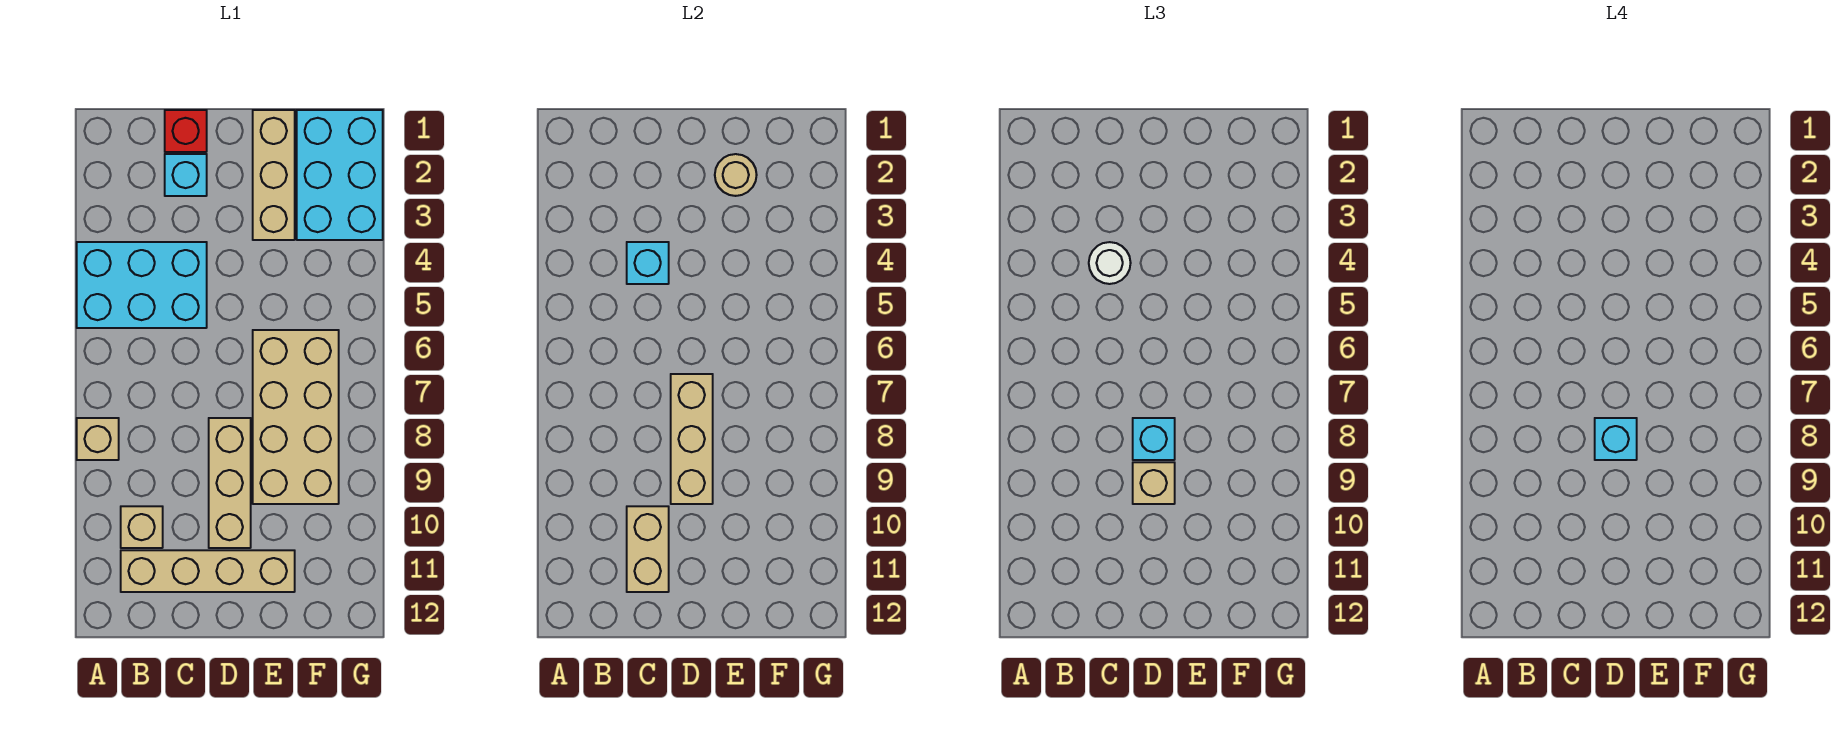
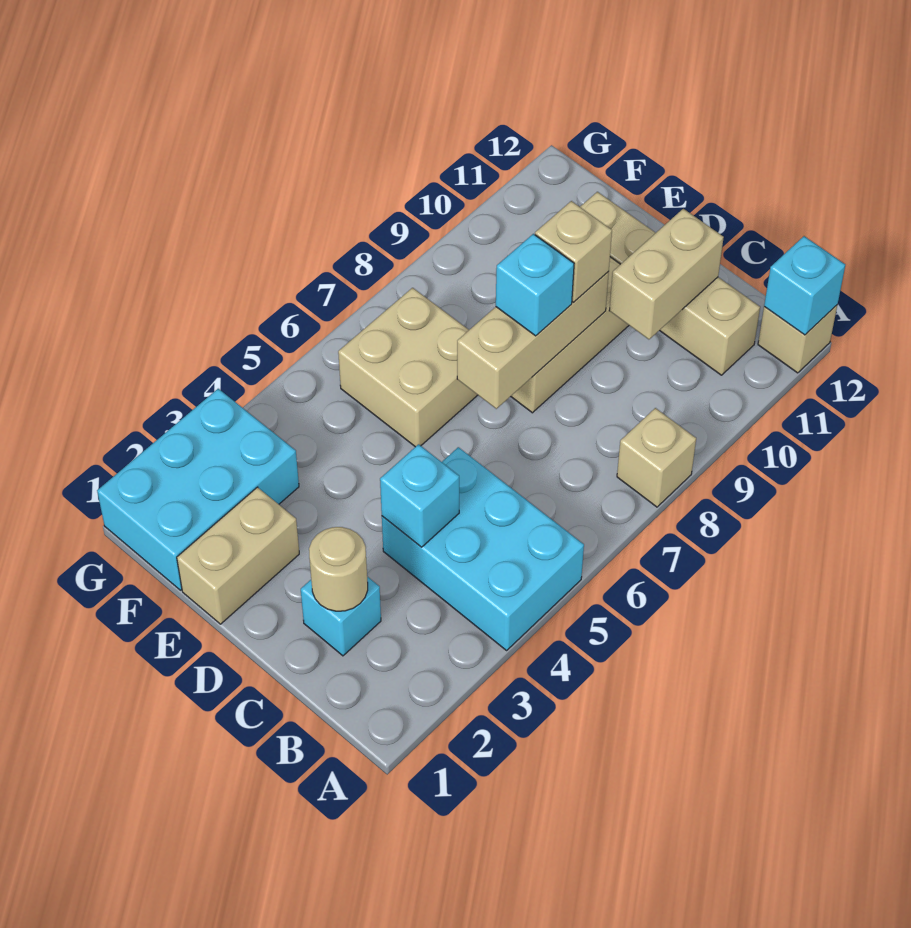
tan brick B10 level 1 -> tan brick A12 level 1
red brick C1 level 1 -> none
white round brick C4 level 3 -> none
cyan brick D8 level 4 -> cyan brick A12 level 2
tan brick E1:E3 level 1 -> tan brick E1:E2 level 1
tan round brick E2 level 2 -> tan round brick C2 level 2
tan brick E6:F9 level 1 -> tan brick E6:F7 level 1

